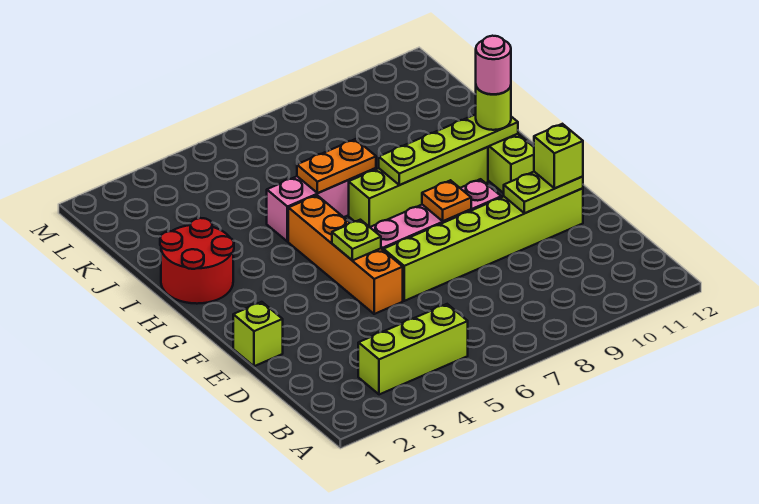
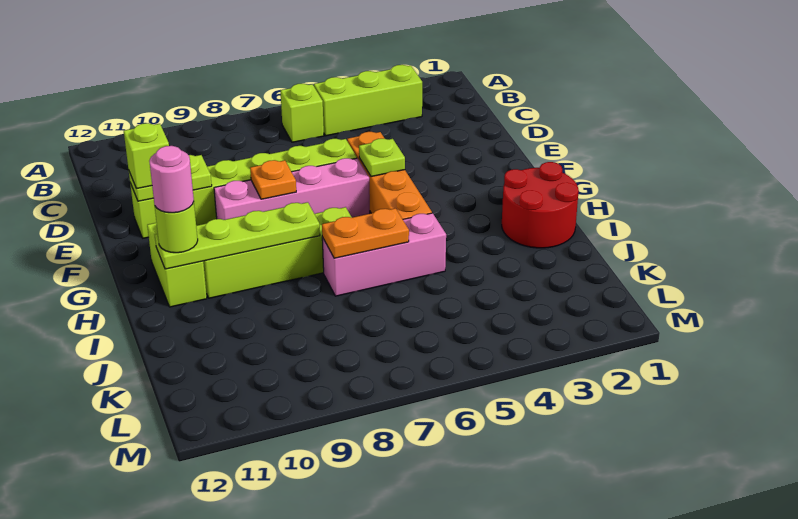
lime brick E1 level 1 -> lime brick B6 level 1

